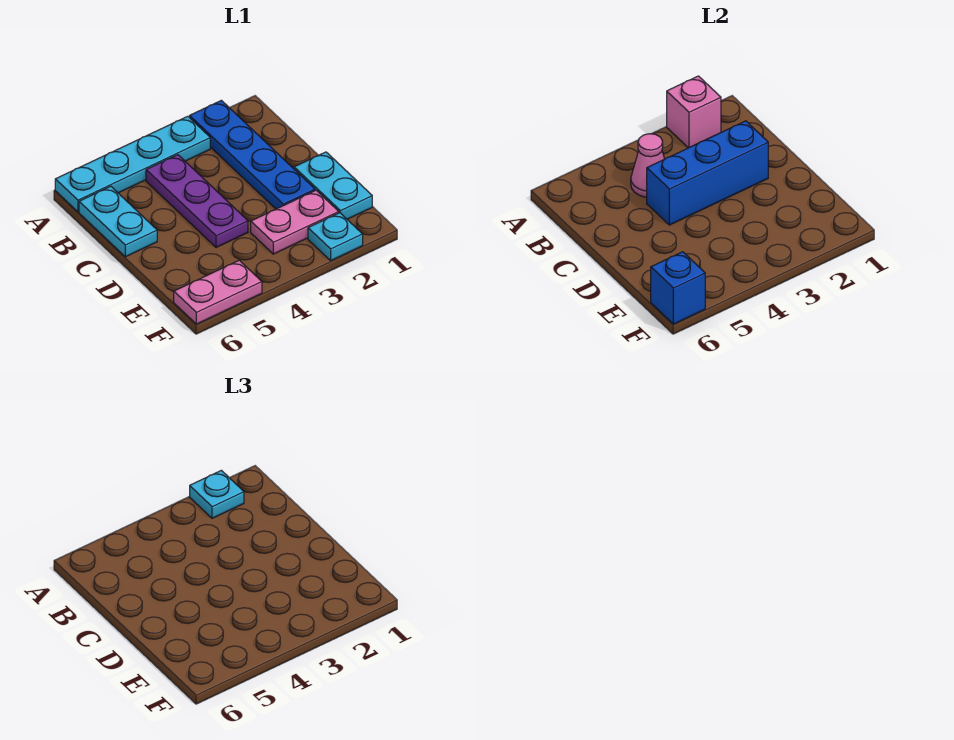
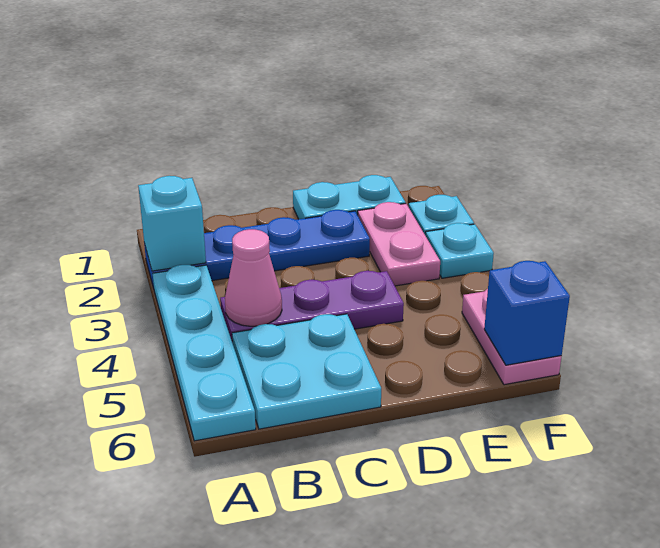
pink brick A2 level 2 -> cyan brick A2 level 2
cyan plate A2 level 3 -> cyan plate F3 level 1
cyan plate B6:C6 level 1 -> cyan plate B5:C6 level 1
blue brick C2:C4 level 2 -> none

